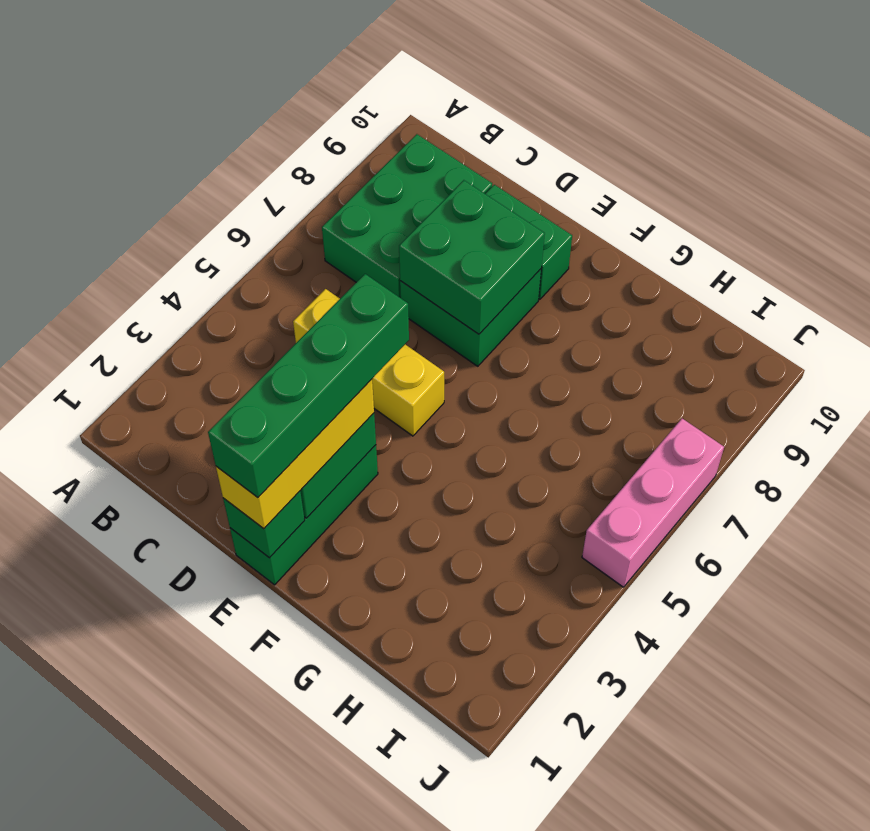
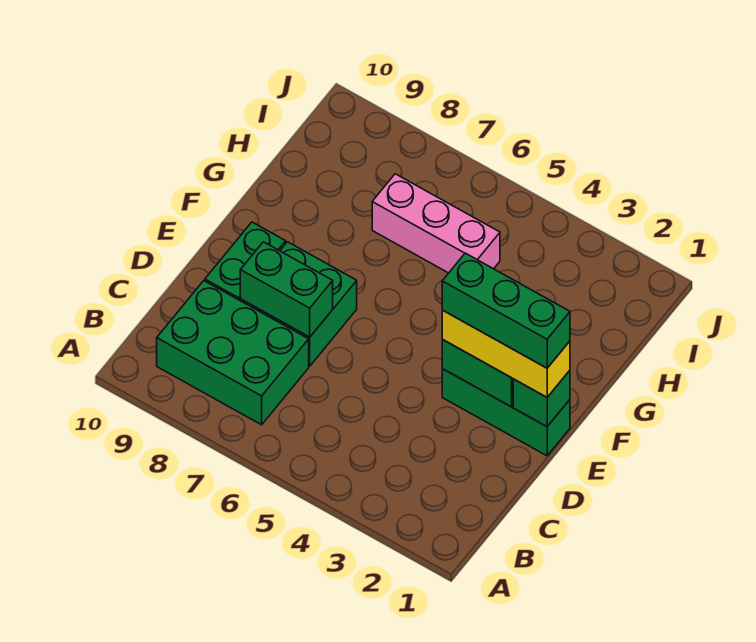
yellow brick C5:E5 level 1 -> none
green brick D7:E8 level 2 -> green brick D7:D8 level 2
green brick E1:E4 level 4 -> green brick E1:E3 level 4
pink brick J5:J7 level 1 -> pink brick H5:H7 level 1

